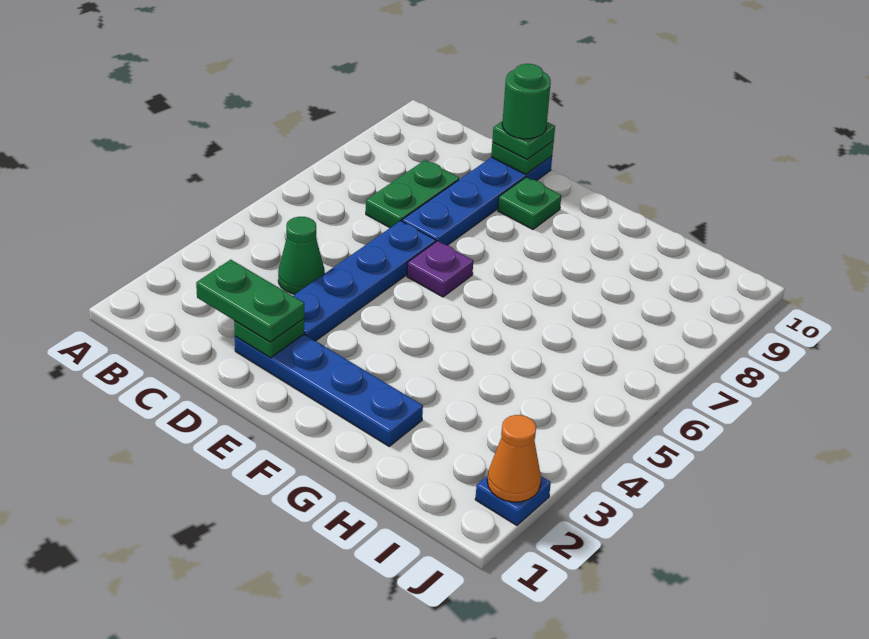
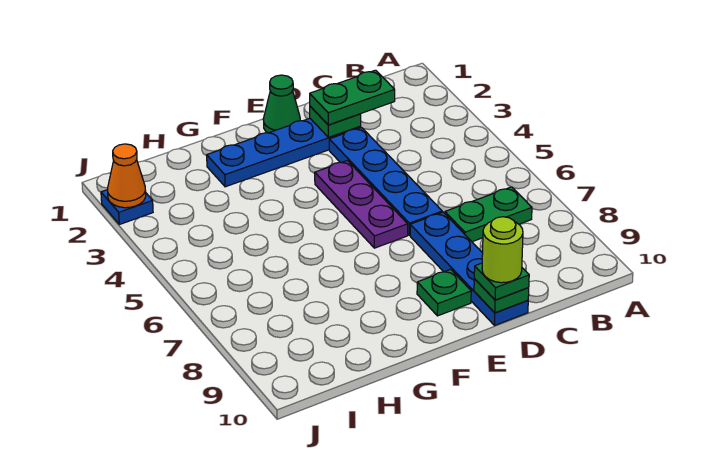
green cone C4 level 1 -> green cone E1 level 1
green plate C7:C8 level 1 -> green plate B7:C7 level 1
green round brick D10 level 4 -> lime round brick D10 level 4
purple plate E6 level 1 -> purple plate E4:E6 level 1

